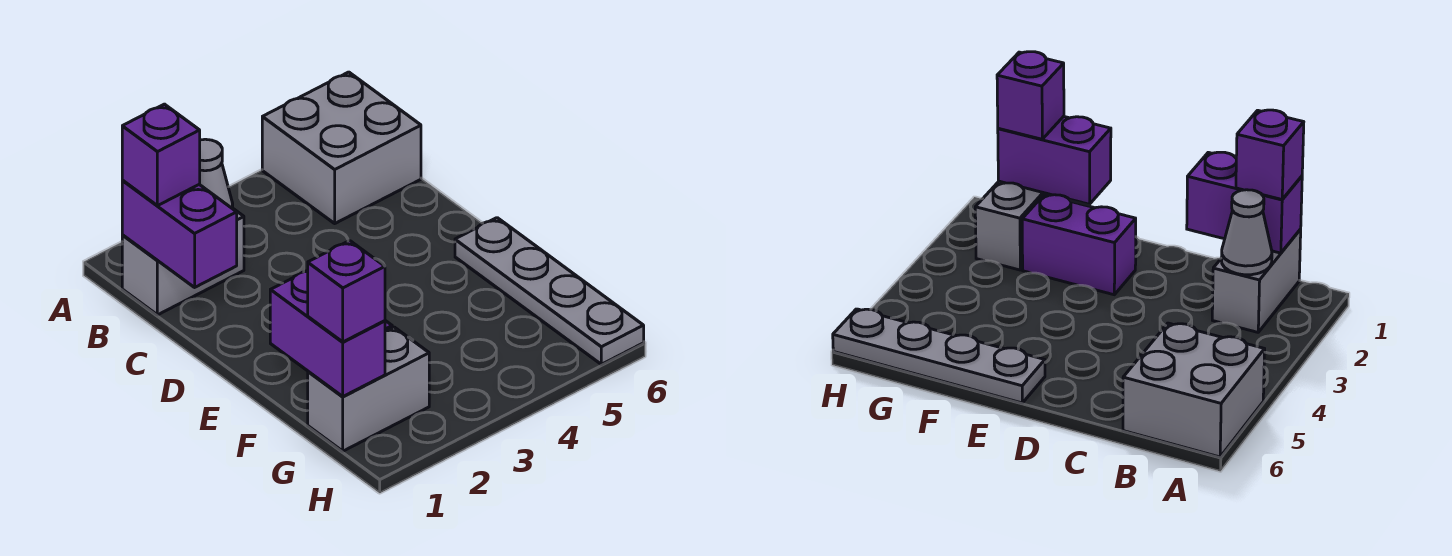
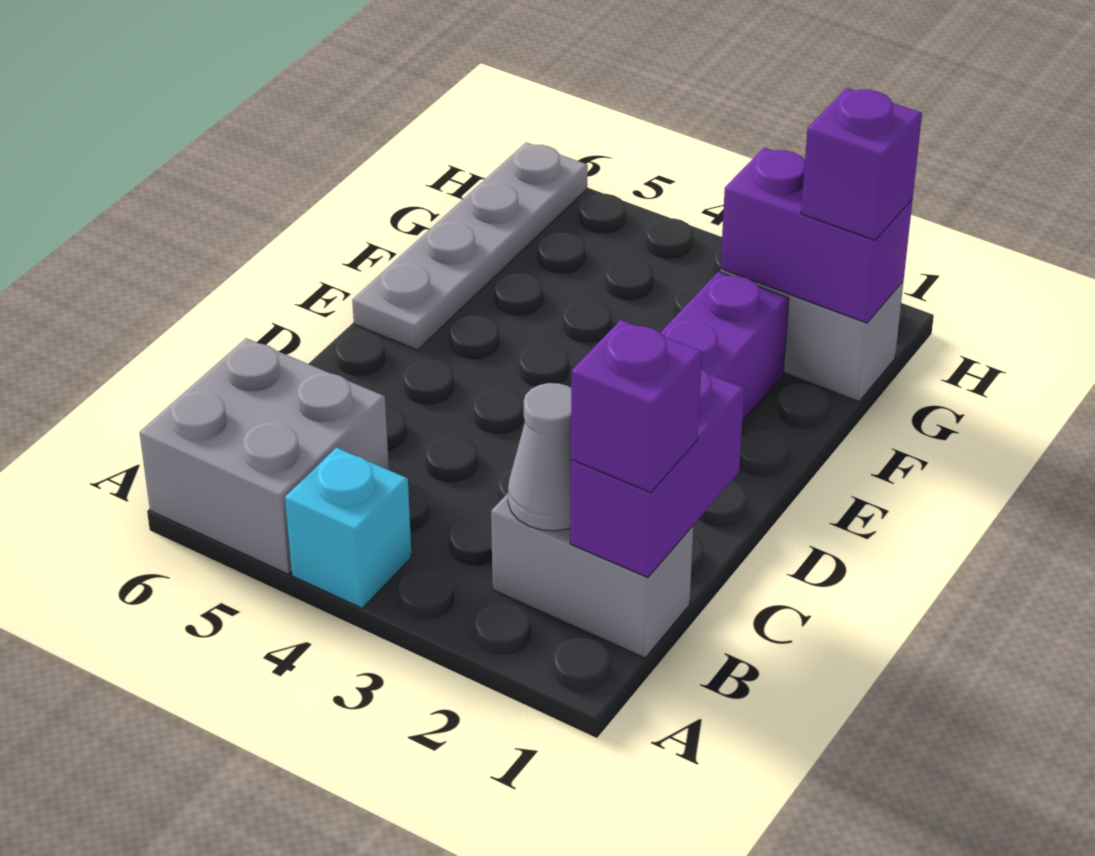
none -> cyan brick A4 level 1
purple brick F1:G1 level 2 -> purple brick G1:G2 level 2

